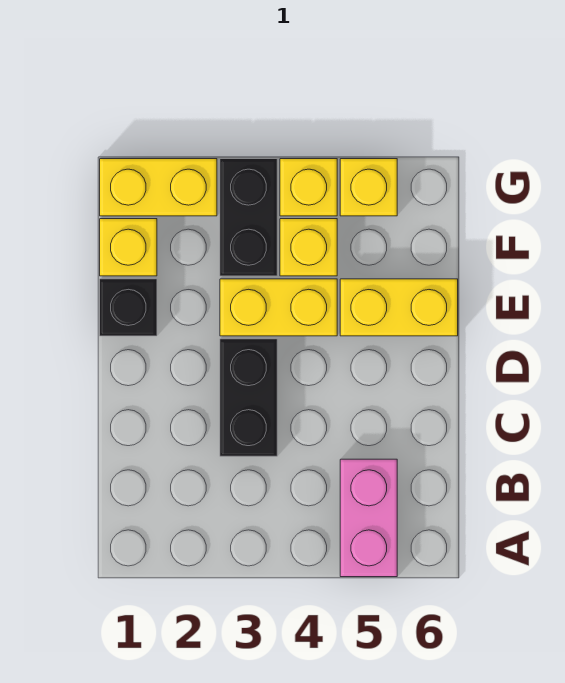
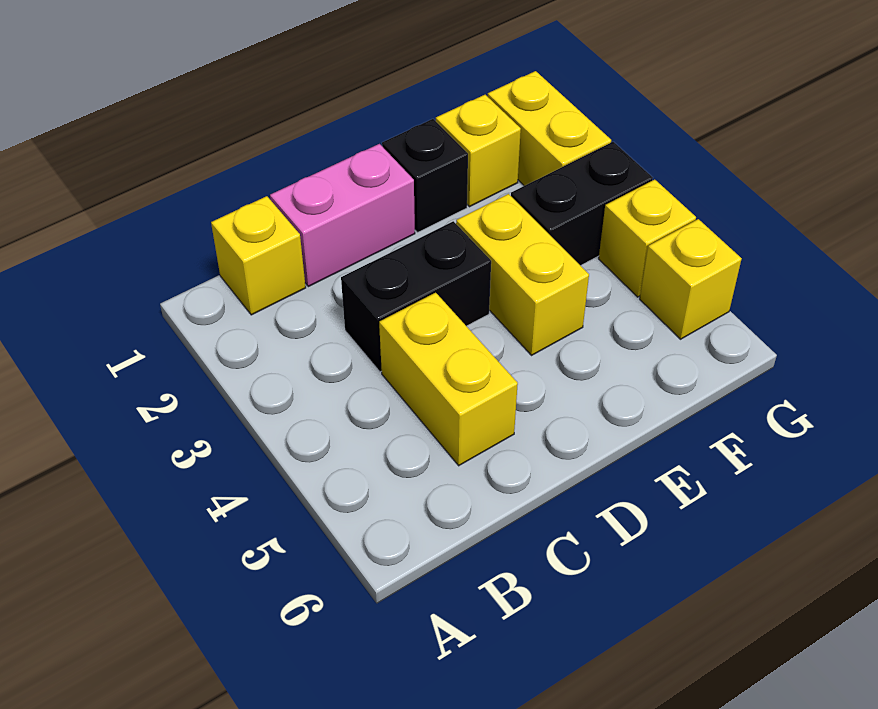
pink brick A5:B5 level 1 -> pink brick C1:D1 level 1
yellow brick E5:E6 level 1 -> yellow brick C4:C5 level 1
yellow brick F4 level 1 -> yellow brick B1 level 1

